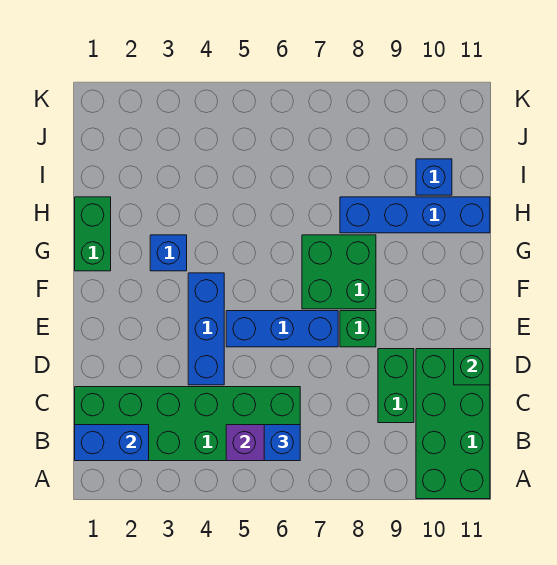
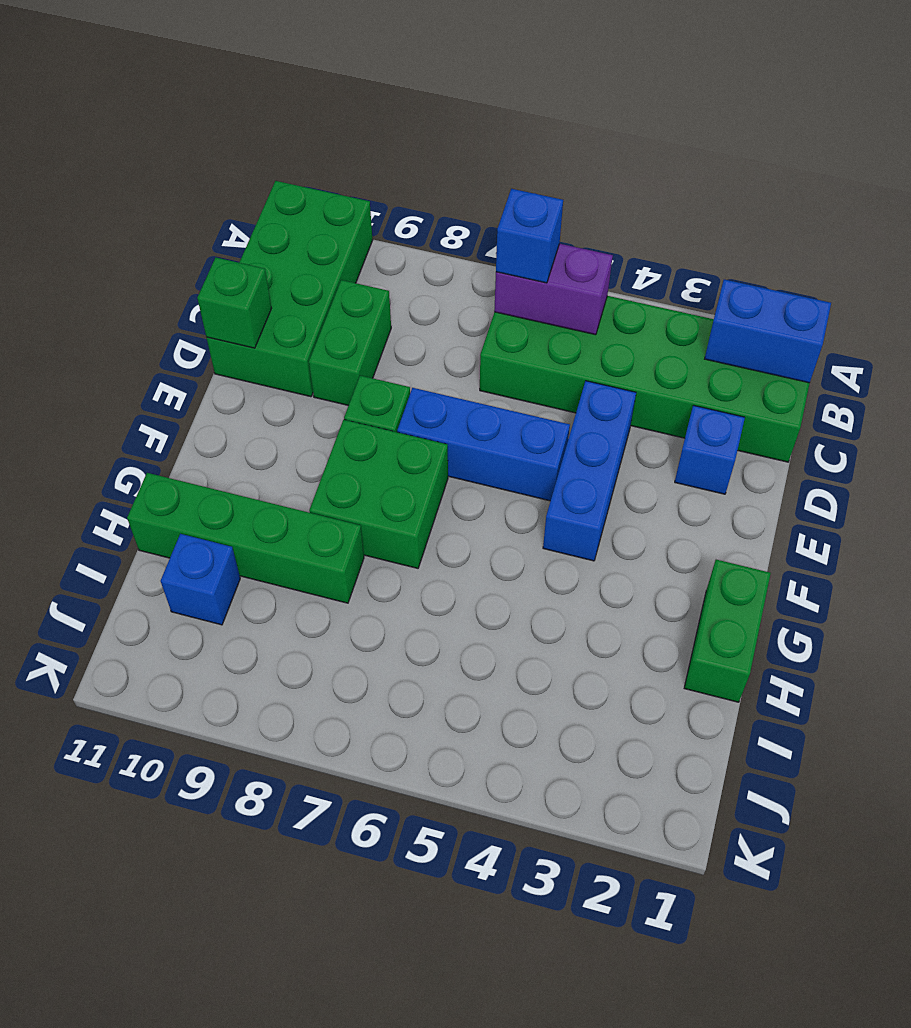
blue brick G3 level 1 -> blue brick D2 level 1
blue brick H8:H11 level 1 -> green brick H8:H11 level 1

